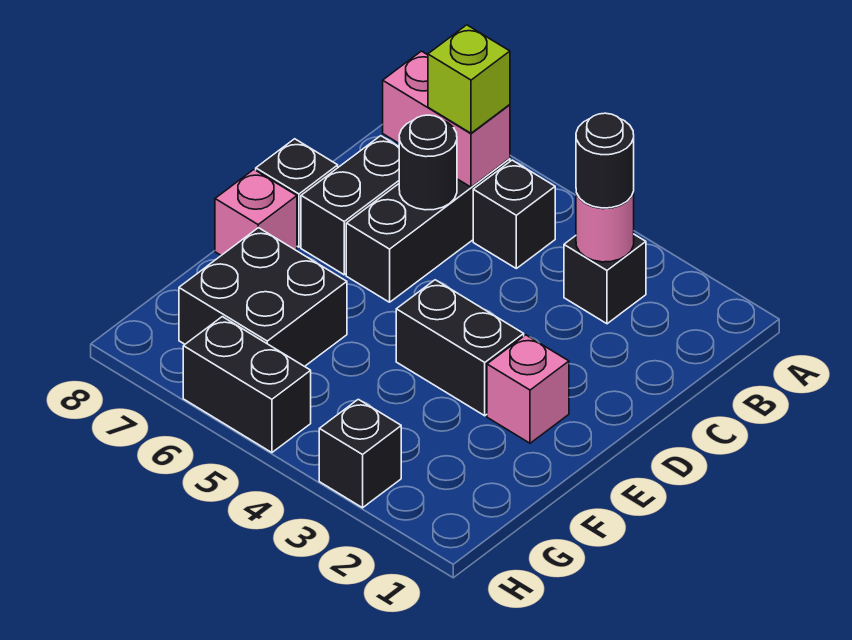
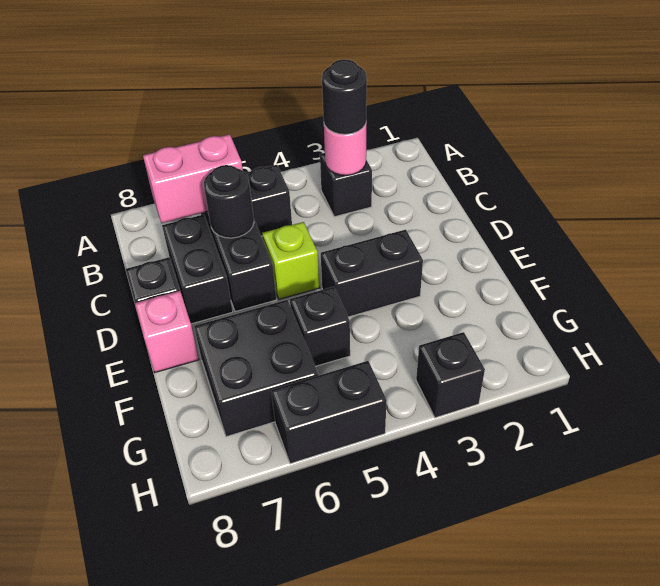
lime brick B6 level 3 -> lime brick D5 level 1
pink brick E2 level 1 -> none
none -> black brick F5 level 1

